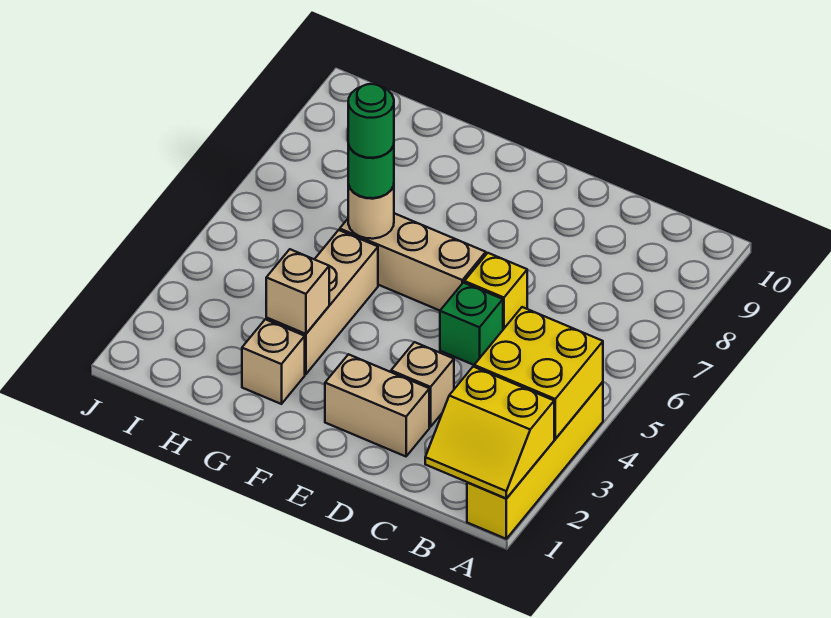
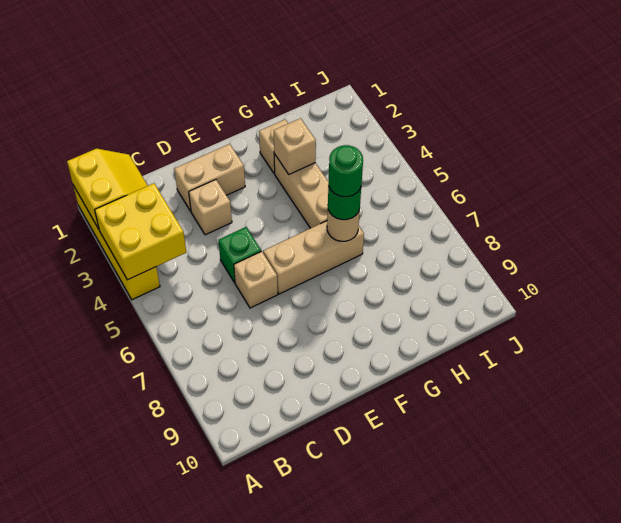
yellow slope A1:B2 level 2 top 2 -> yellow slope A1:B2 level 2 top A
yellow brick D6 level 1 -> tan brick D6 level 1

